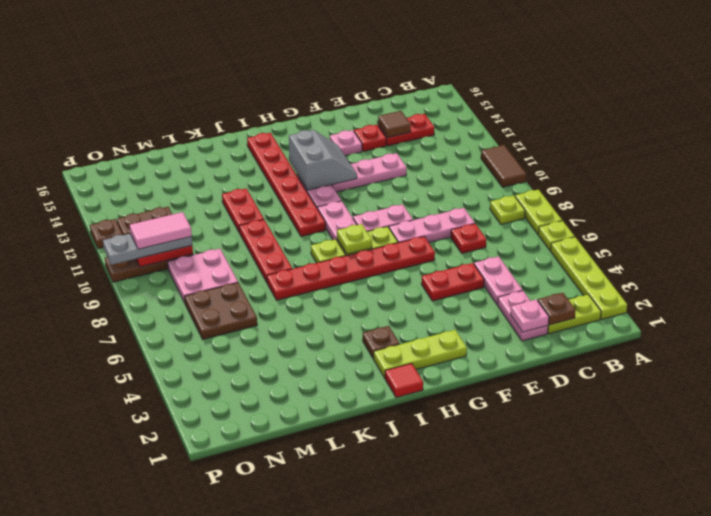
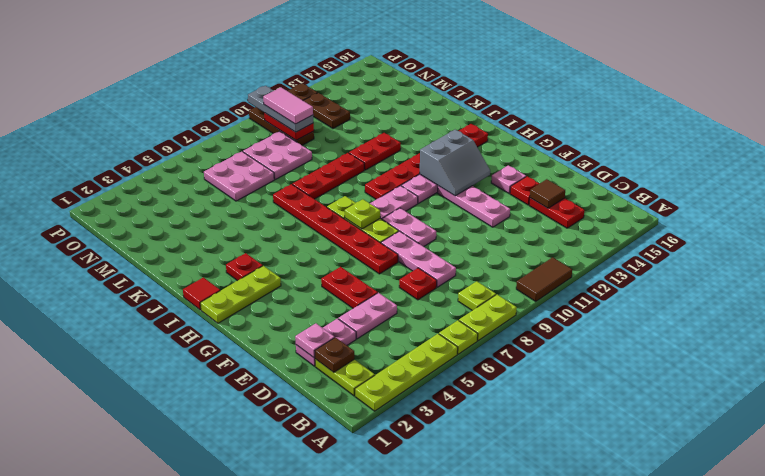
lime plate G2:I2 level 1 -> lime plate H1:H3 level 1
brown plate I3 level 1 -> red plate I3 level 1
brown plate M6:N7 level 1 -> pink plate M6:N7 level 1

